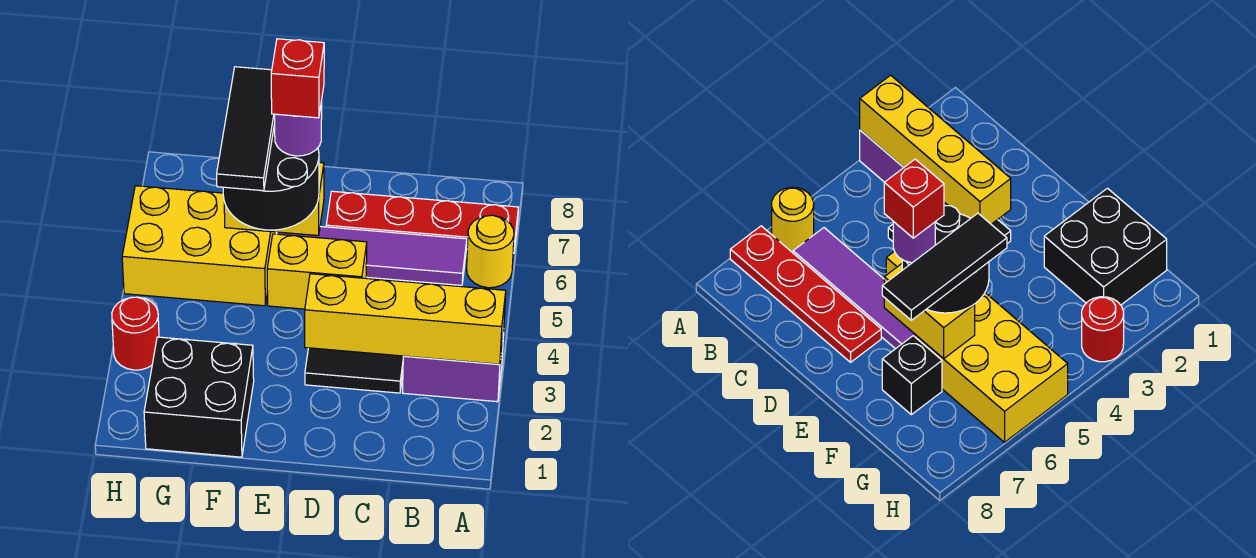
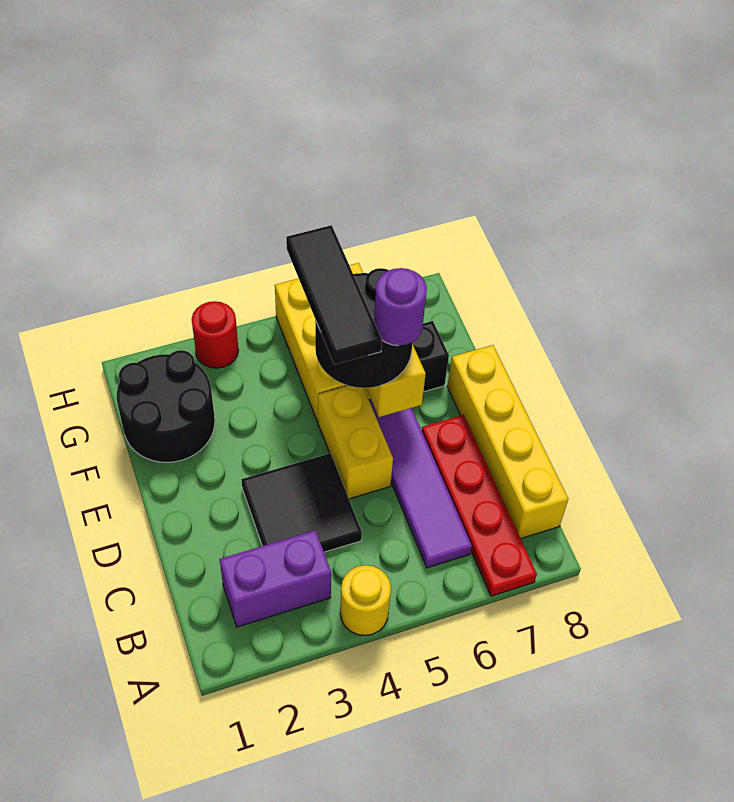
purple brick A3:B3 level 1 -> purple brick B2:B3 level 1
yellow brick A3:D3 level 2 -> yellow brick B8:E8 level 1
yellow round brick A6 level 1 -> yellow round brick A4 level 1
red brick E6 level 5 -> none
black brick F1:G2 level 1 -> black round brick F1:G2 level 1
black tile F5:F7 level 4 -> black tile E5:G5 level 4

